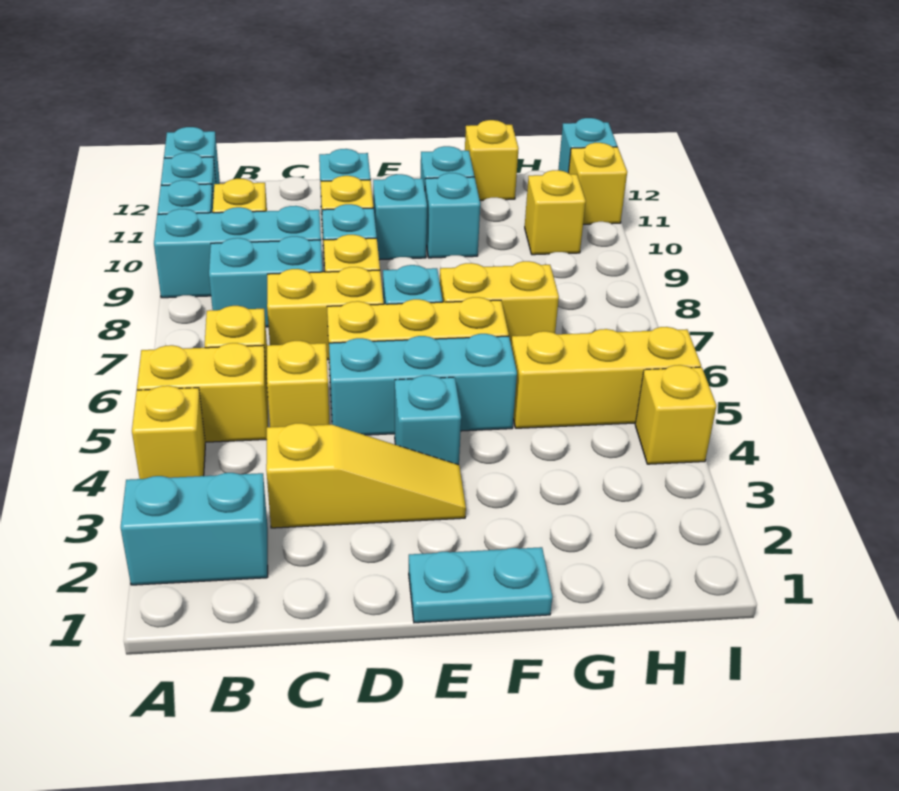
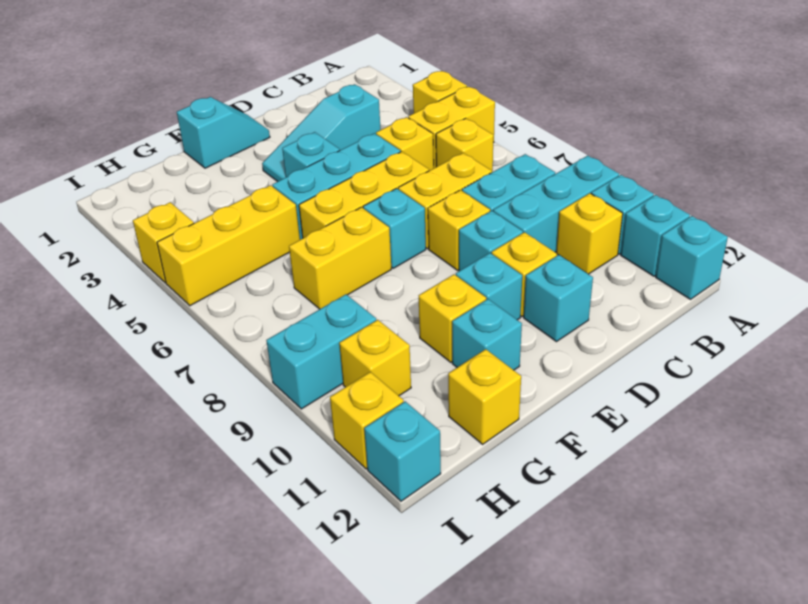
cyan brick A2:B2 level 1 -> cyan brick H9:I9 level 1
yellow slope C3:E3 level 1 top C -> cyan slope C3:E3 level 1 top C
cyan plate E1:F1 level 1 -> cyan slope E1:F1 level 1 top F
cyan brick F10 level 1 -> yellow brick F10 level 1

